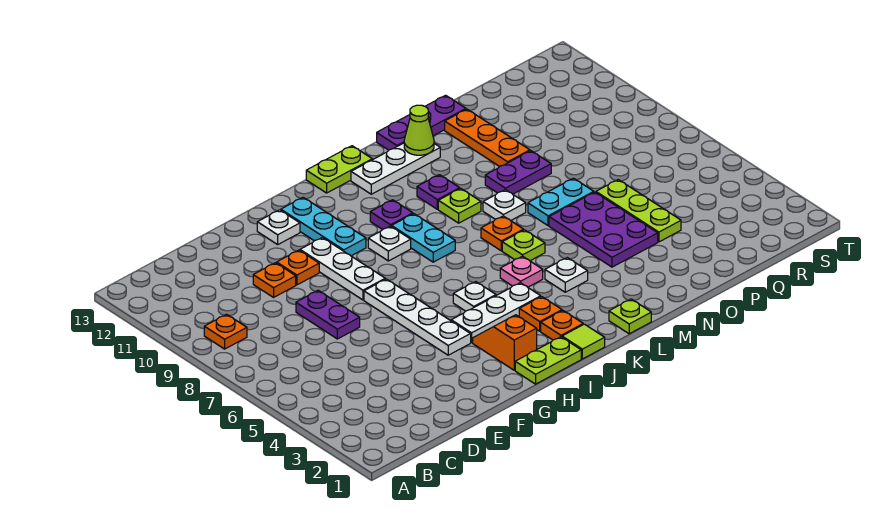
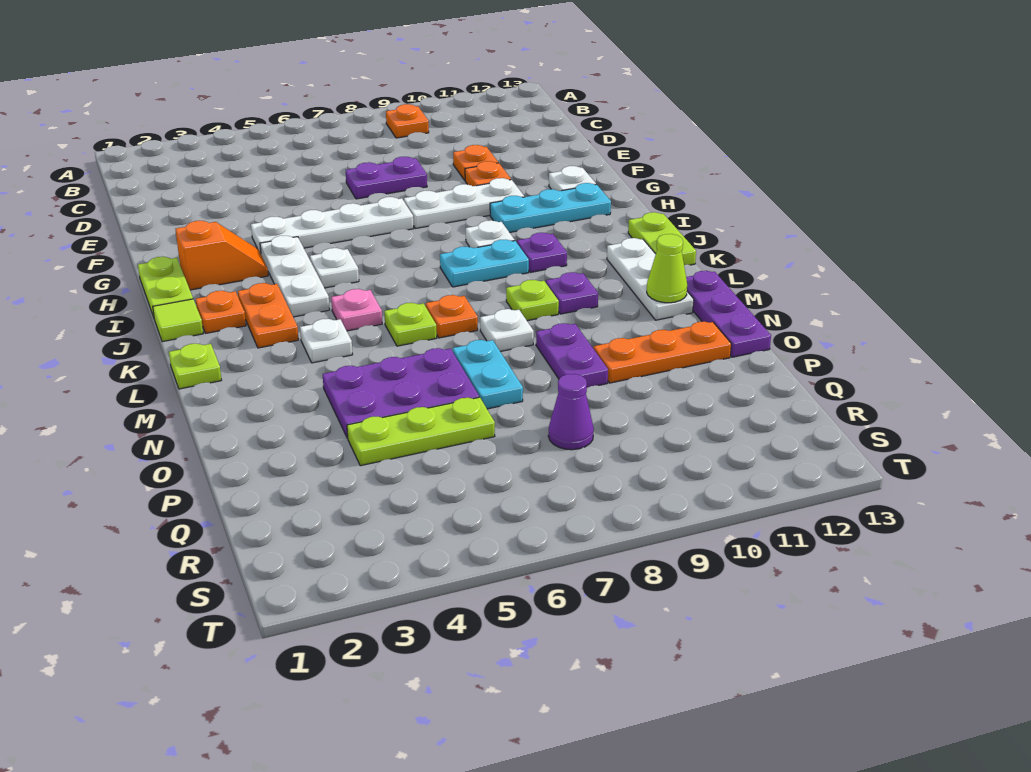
orange plate J3 level 1 -> orange plate J3:K3 level 1
none -> purple cone Q8 level 1

